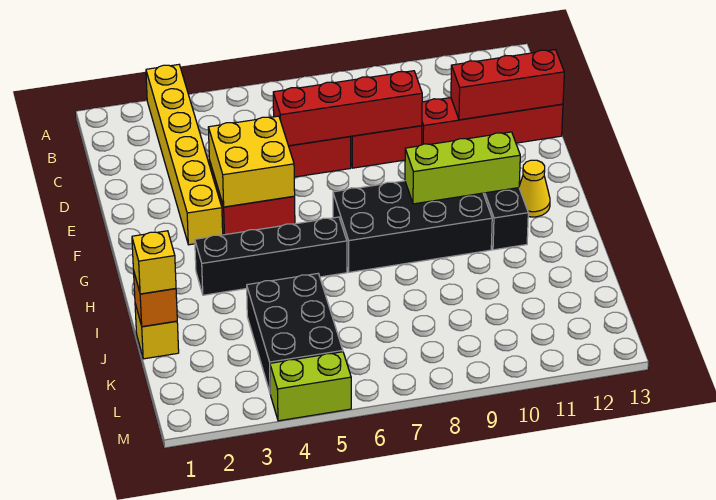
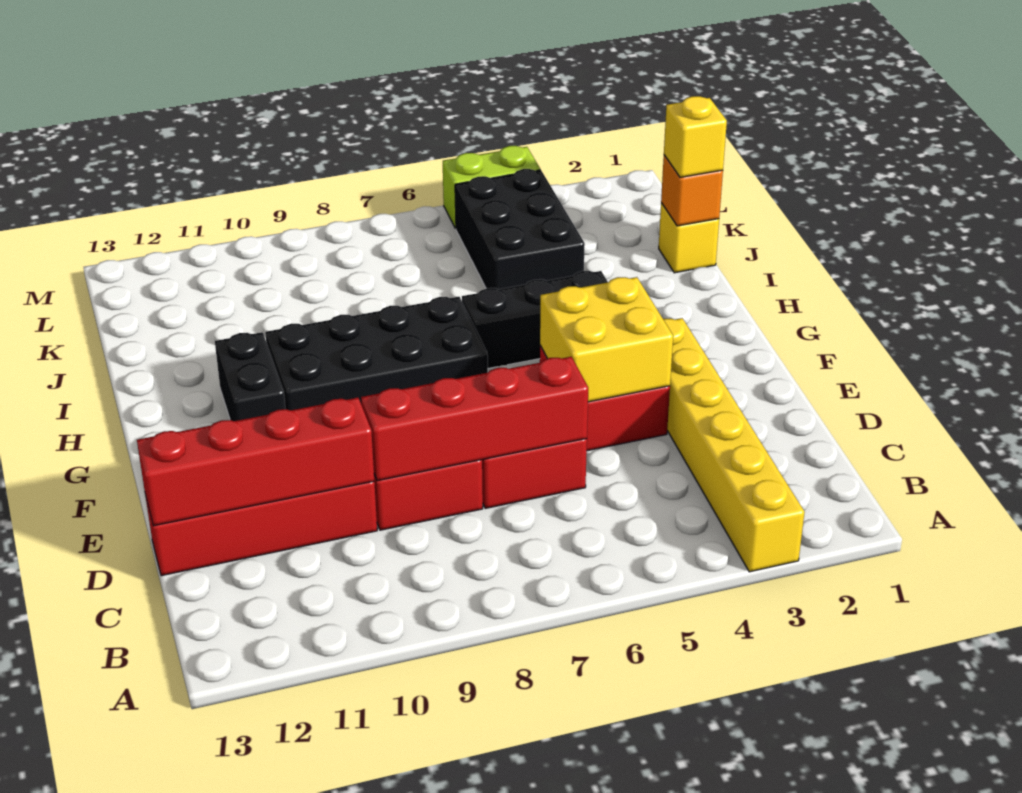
red brick D11:D13 level 2 -> red brick D10:D13 level 2
lime brick G9:G11 level 2 -> none
yellow cone G12 level 1 -> none
black brick H3:H6 level 1 -> black brick H4:H6 level 1

